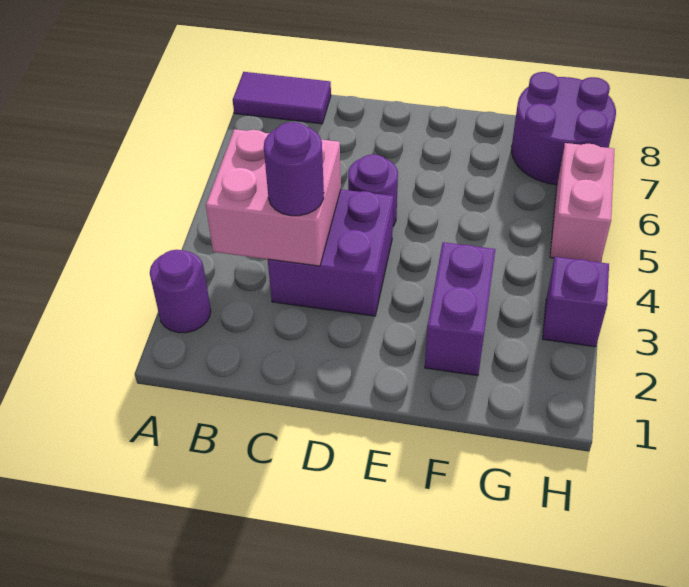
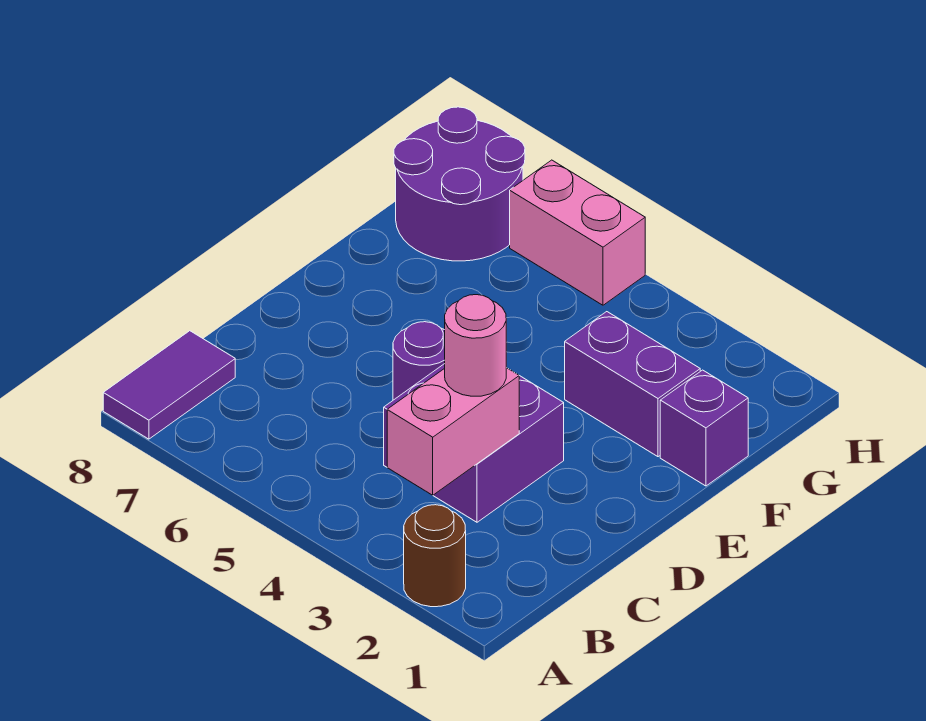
purple round brick A2 level 1 -> brown round brick A2 level 1
pink brick B3:C4 level 2 -> pink brick B3:C3 level 2
purple round brick C3 level 3 -> pink round brick C3 level 3
purple brick H3 level 1 -> purple brick F1 level 1

